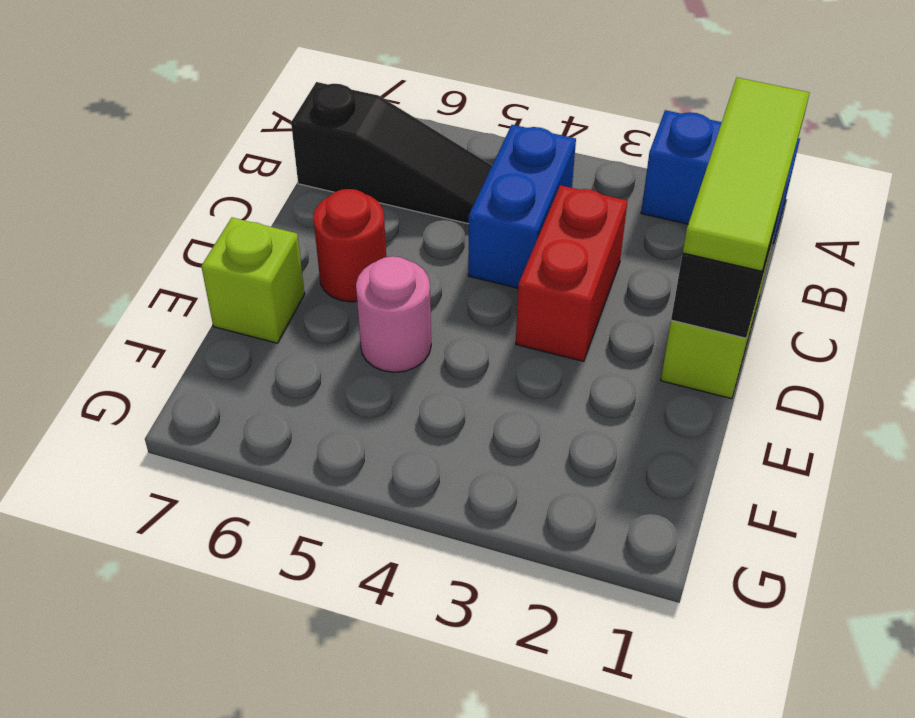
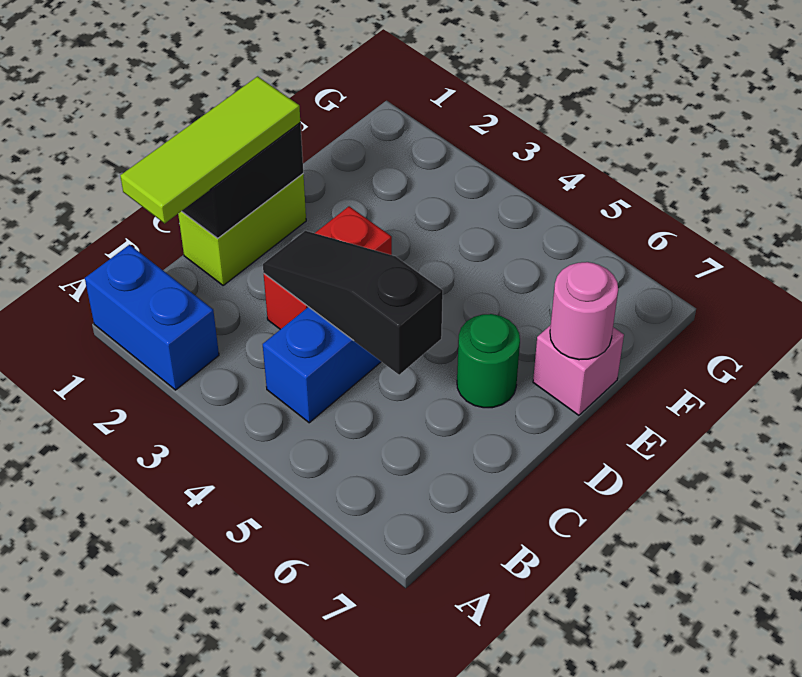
black slope B5:B7 level 1 top 7 -> black slope C3:C5 level 2 top 5
red round brick D6 level 1 -> green round brick D6 level 1
pink round brick E5 level 1 -> pink round brick E7 level 2
lime brick E7 level 1 -> pink brick E7 level 1

